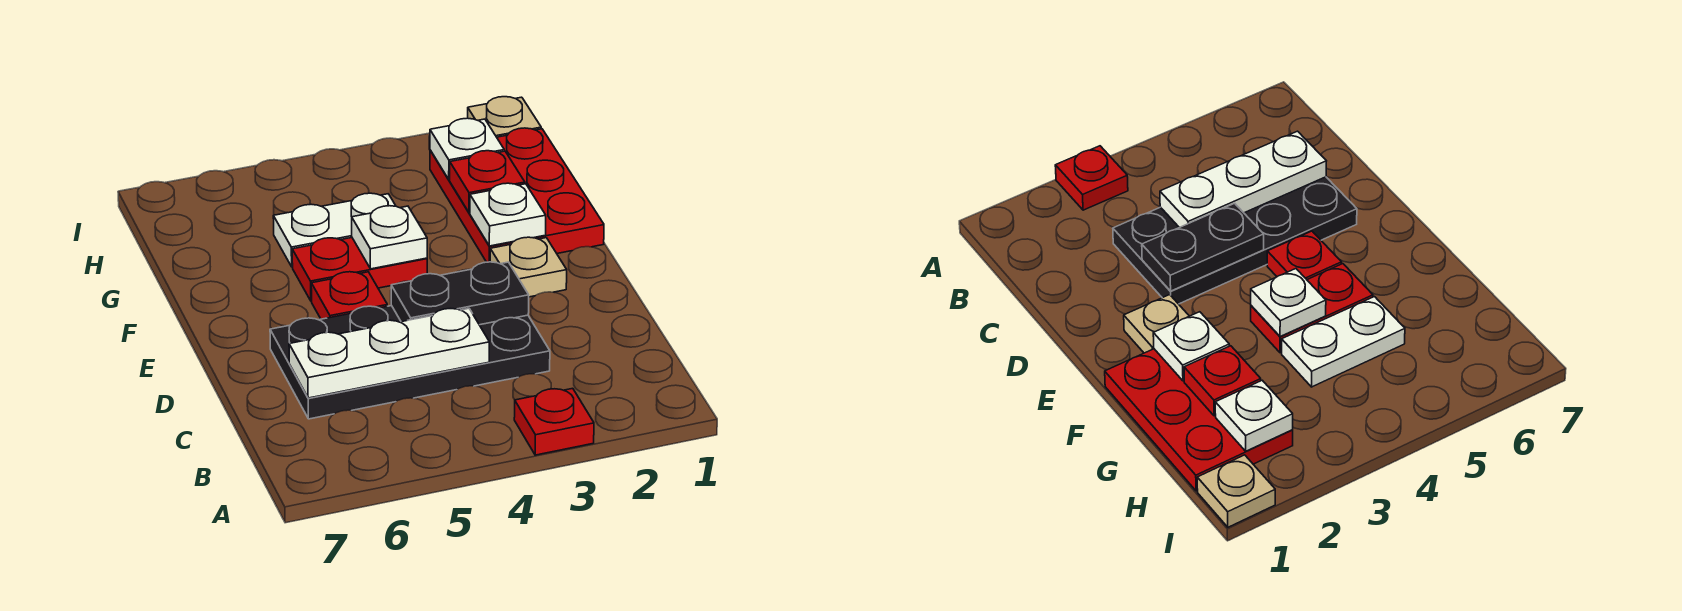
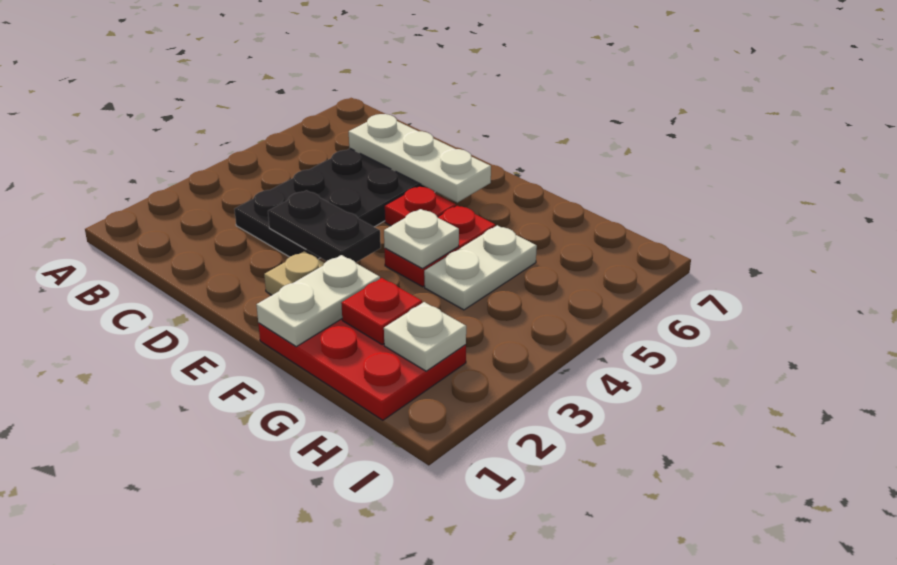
red plate A3 level 1 -> none
white plate C4:C6 level 2 -> white plate C6:E6 level 2
black plate D3:D4 level 2 -> black plate D3:E3 level 2
white plate F2 level 2 -> white plate F1:F2 level 2
tan plate I1 level 1 -> none

